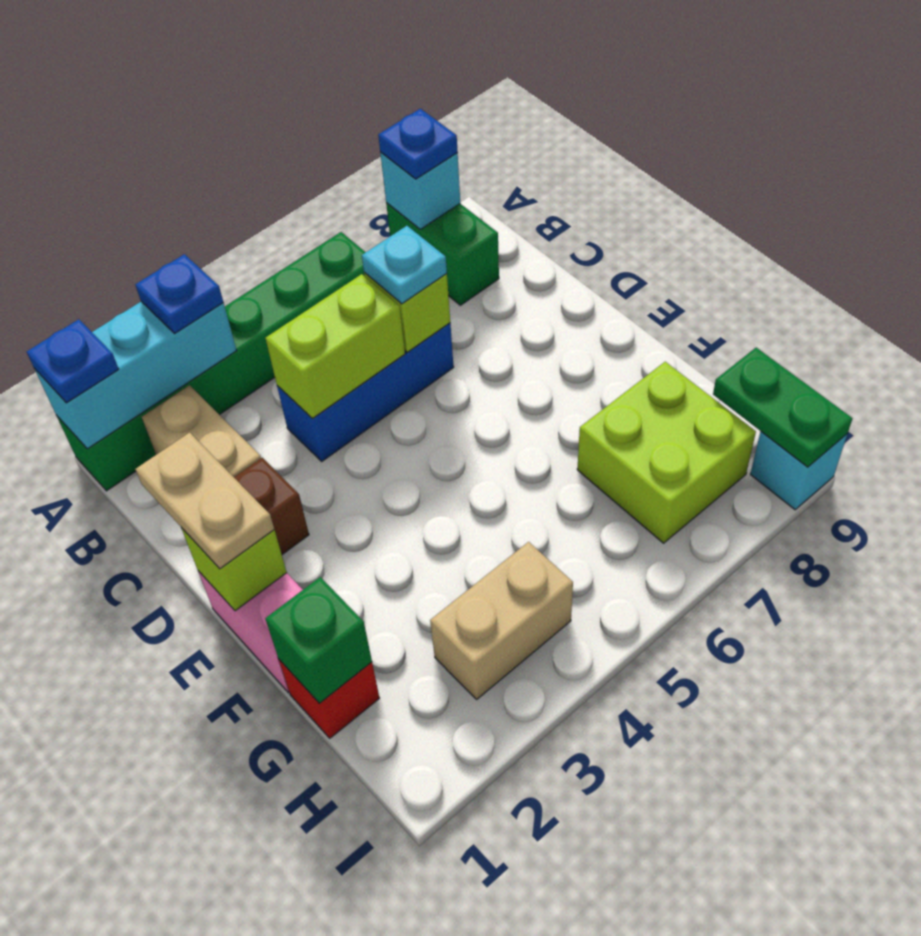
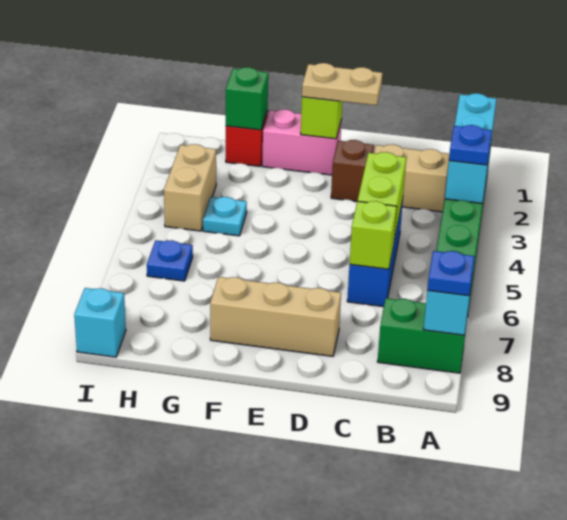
blue plate A1 level 3 -> blue plate H6 level 1
cyan plate C6 level 3 -> cyan plate G4 level 1
none -> tan brick D8:F8 level 1
lime brick G7:H8 level 1 -> none
green plate H9:I9 level 2 -> none

